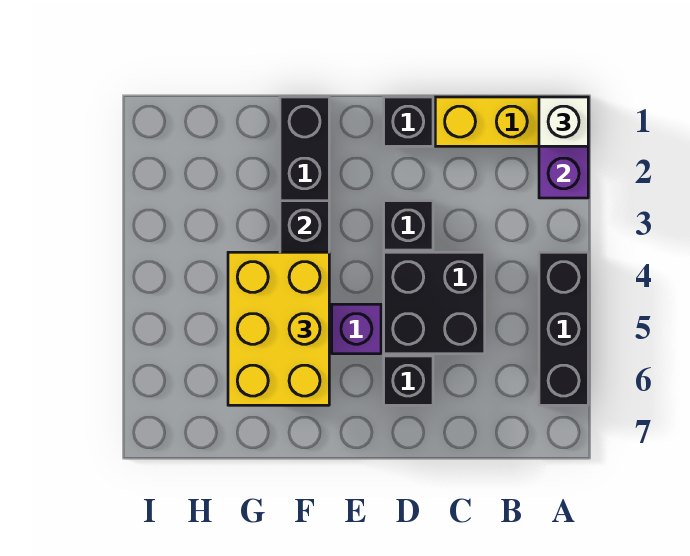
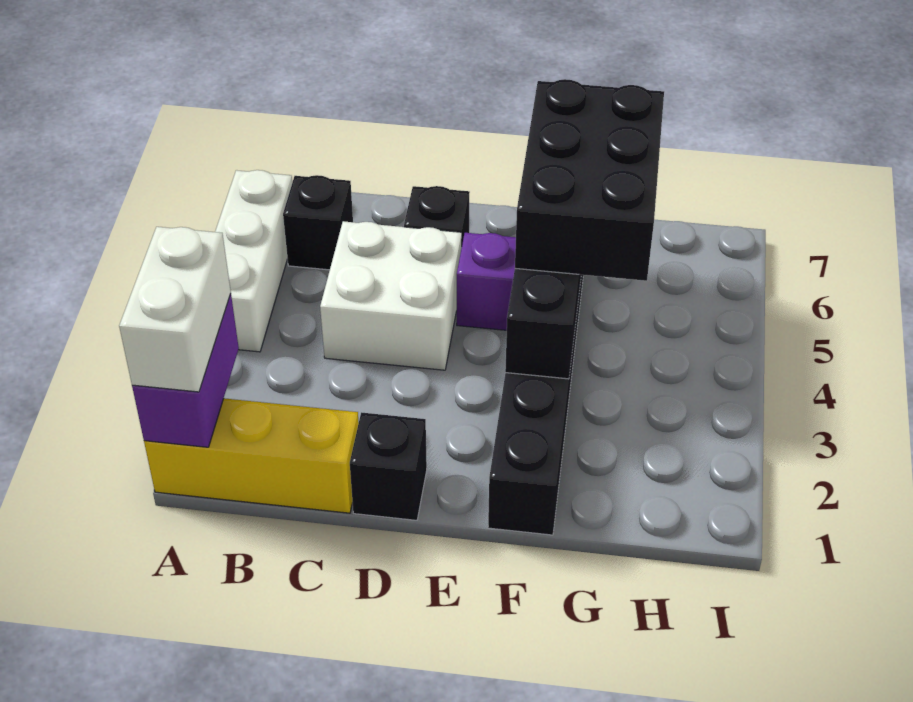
white brick A1 level 3 -> white brick A1:A2 level 3
black brick A4:A6 level 1 -> white brick A4:A6 level 1
black brick C4:D5 level 1 -> white brick C4:D5 level 1
black brick D3 level 1 -> black brick B6 level 1
yellow brick F4:G6 level 3 -> black brick F4:G6 level 3

